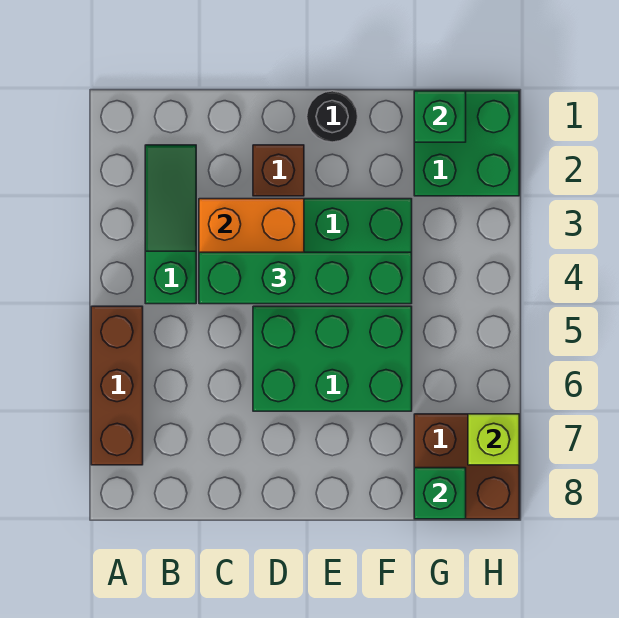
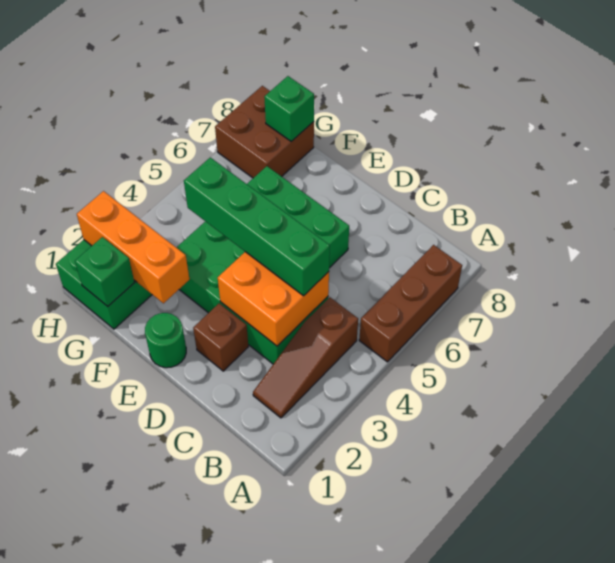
green slope B2:B4 level 1 top 4 -> brown slope B2:B4 level 1 top 4
black round brick E1 level 1 -> green round brick E1 level 1
none -> orange brick F2:H2 level 2
lime brick H7 level 2 -> none

